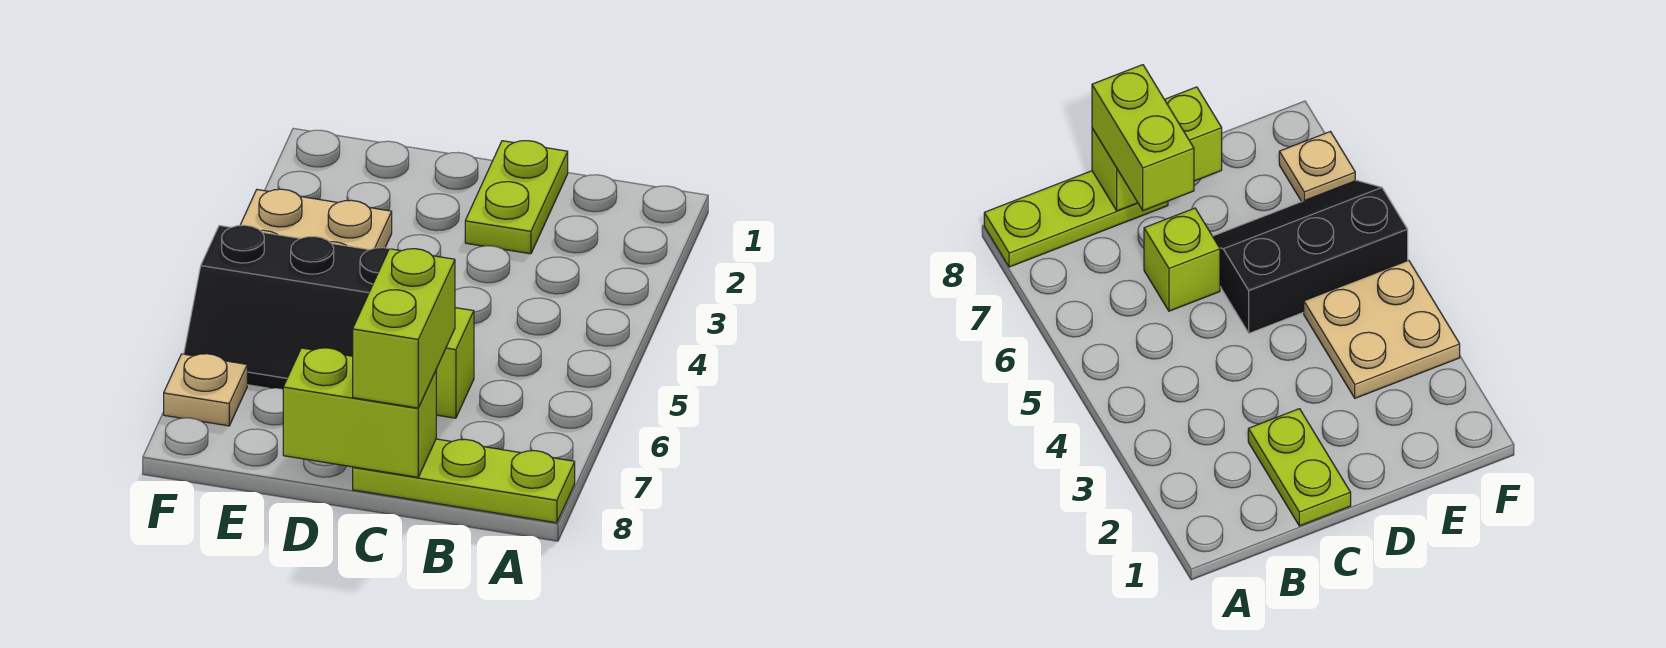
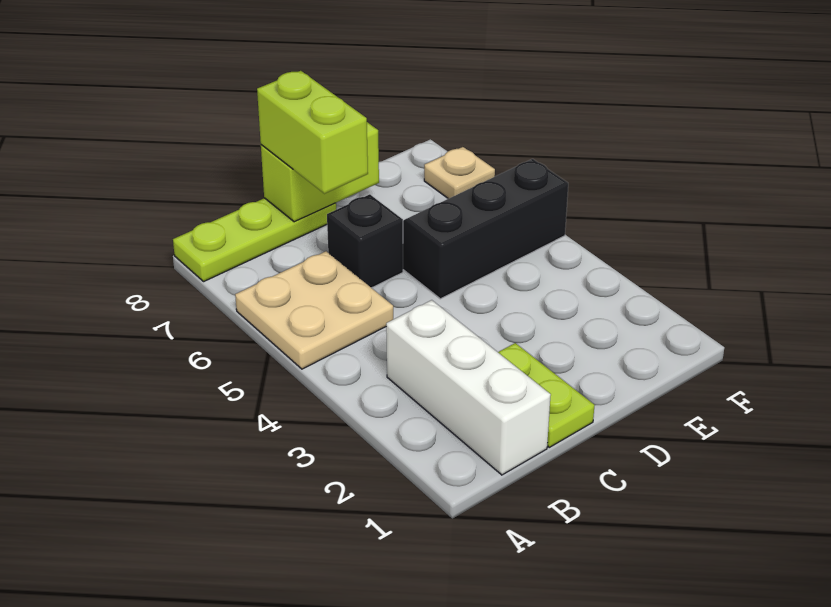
none -> white brick B1:B3 level 1
lime brick C6 level 1 -> black brick C6 level 1
tan plate E3:F4 level 1 -> tan plate A5:B6 level 1

